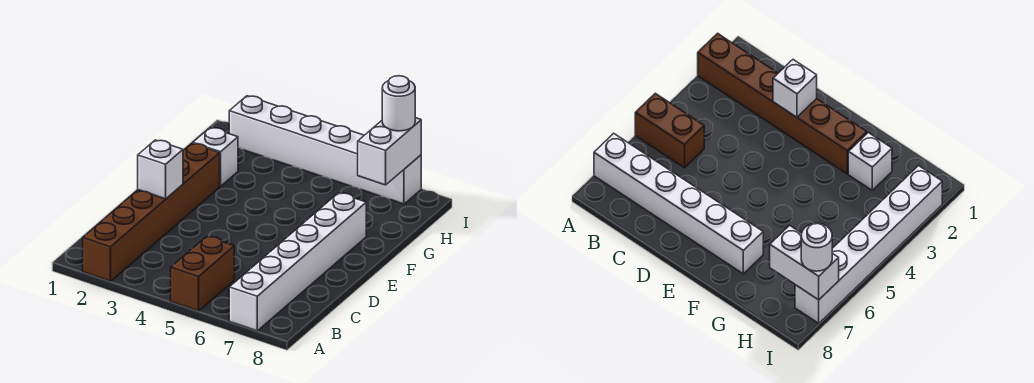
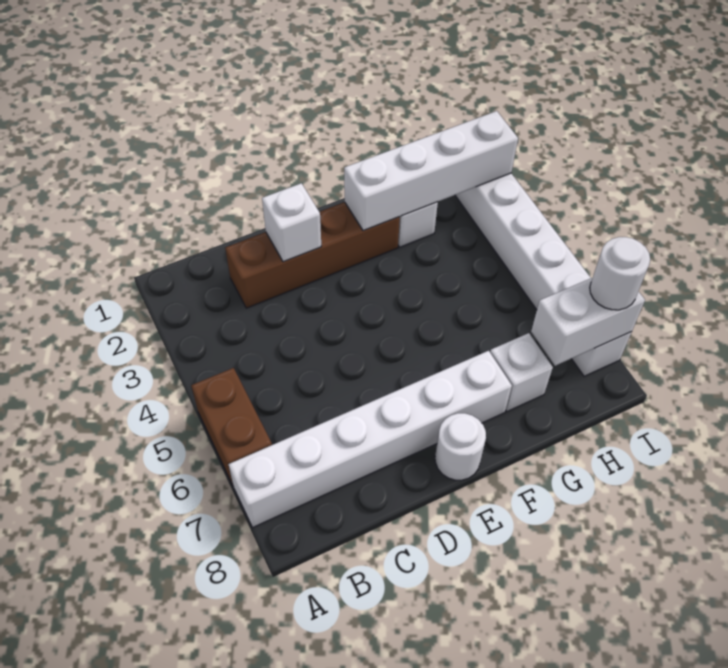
brown brick A2:F2 level 1 -> brown brick C2:F2 level 1
brown brick A5:B5 level 1 -> brown brick A5:A6 level 1
none -> white round brick E8 level 1
none -> white brick F2:I2 level 2
none -> white brick G7 level 1

